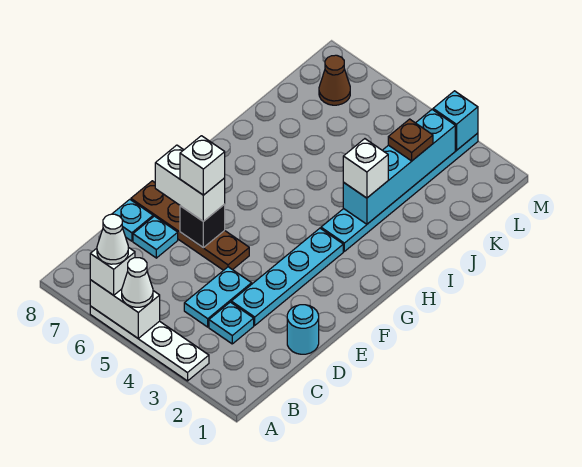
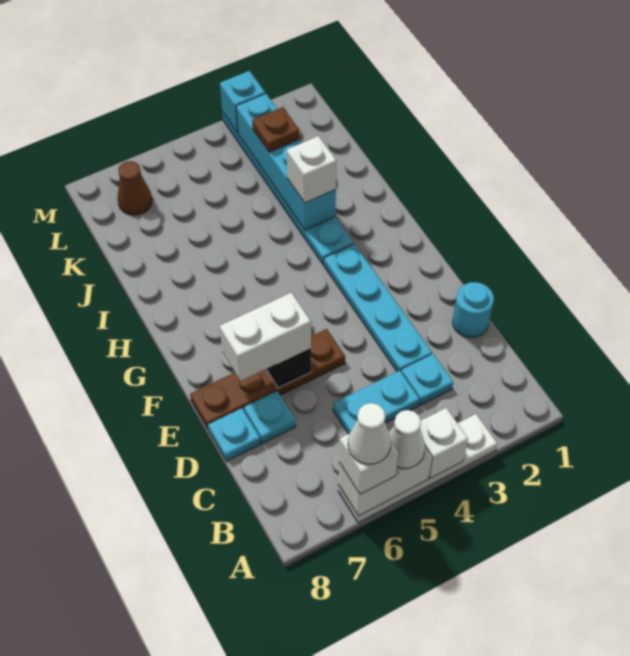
cyan plate C4:D4 level 1 -> cyan plate C4:C5 level 1
white brick E6 level 4 -> white brick A4 level 2

